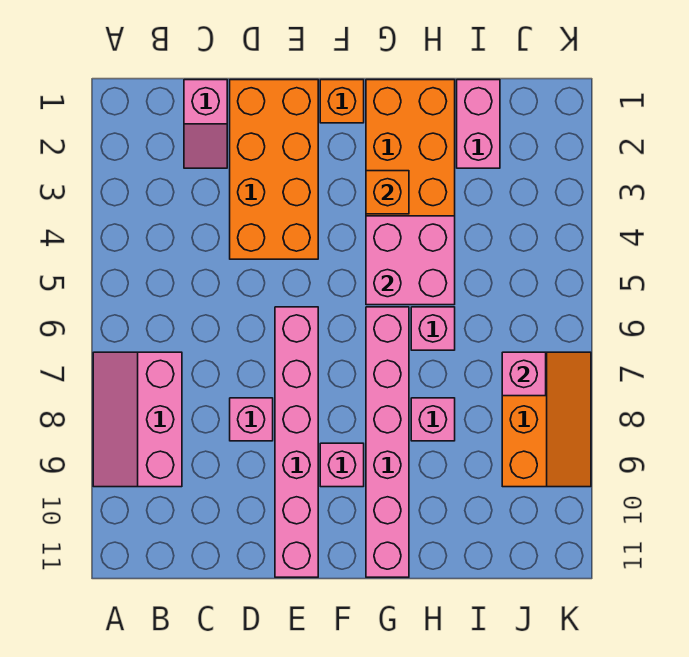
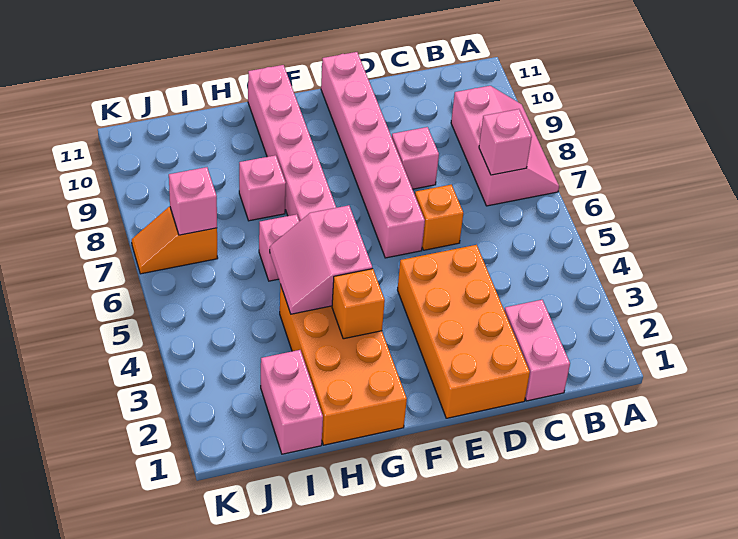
pink slope C1:C2 level 1 top 1 -> pink brick C1:C2 level 1
orange brick F1 level 1 -> orange brick D6 level 1
pink brick F9 level 1 -> pink brick B7 level 2
pink brick G4:H5 level 2 -> pink slope G4:H5 level 2 top G
orange slope J7:K9 level 1 top J -> orange slope J7:K7 level 1 top J

